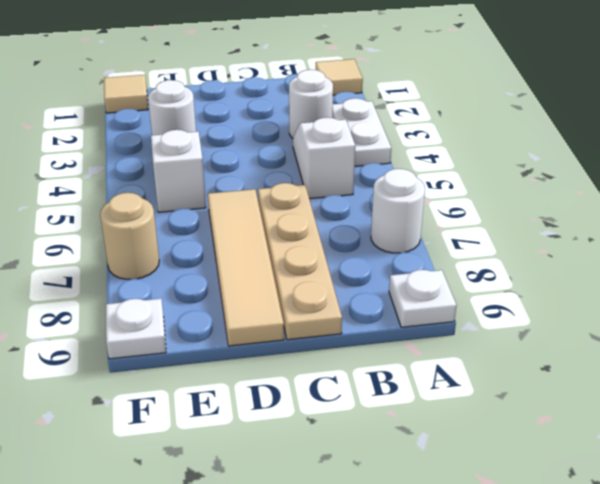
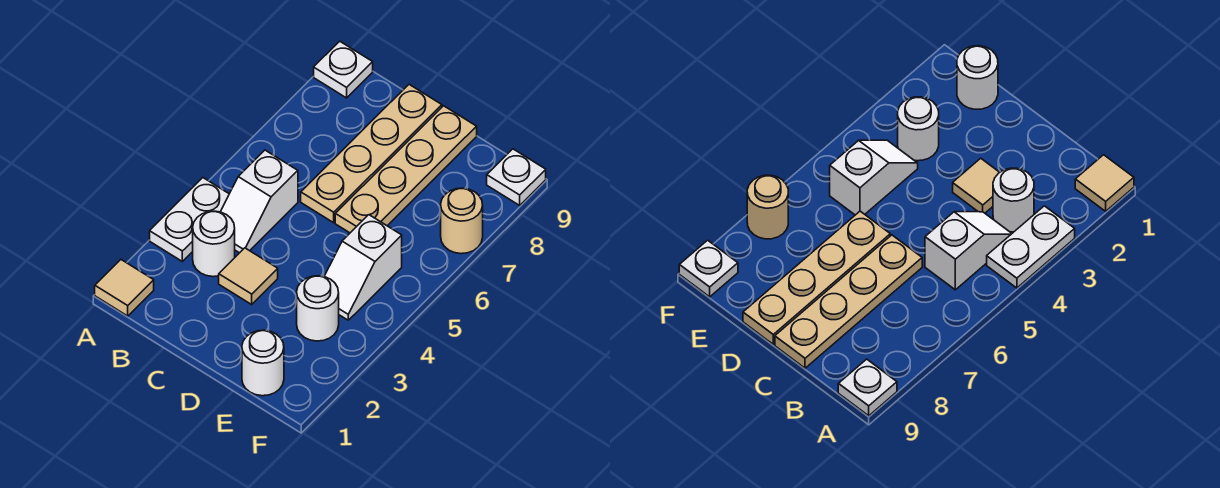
white round brick A7 level 1 -> white round brick E1 level 1
tan tile D6:D9 level 1 -> tan plate D6:D9 level 1
tan tile F1 level 1 -> tan tile C3 level 1

